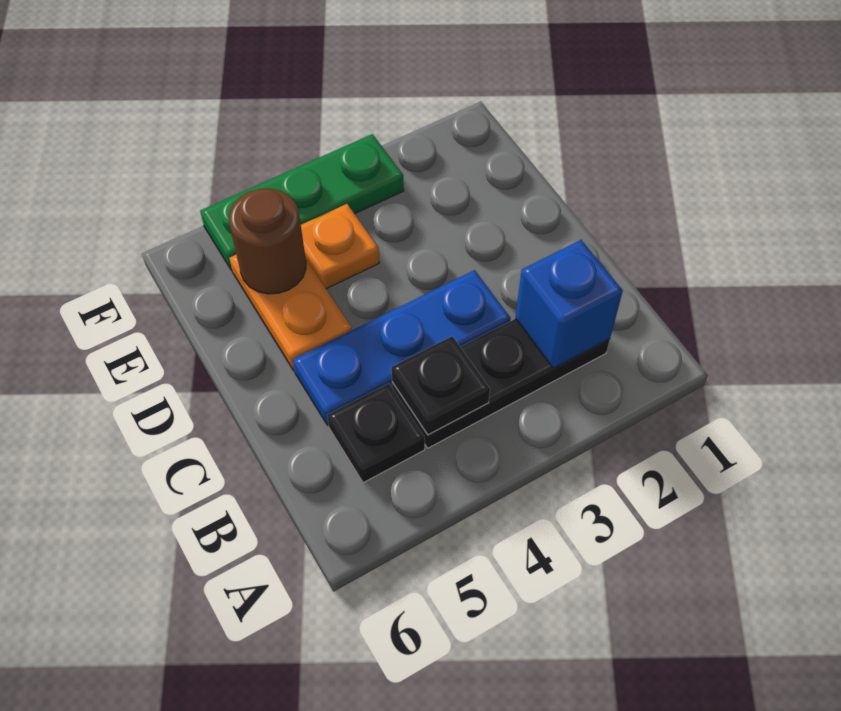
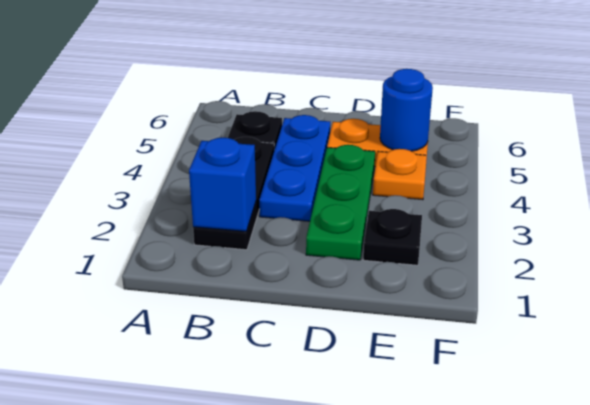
black plate B4 level 2 -> black plate E2 level 1
brown round brick E5 level 2 -> blue round brick E5 level 2
green plate F3:F5 level 1 -> green plate D2:D4 level 1

